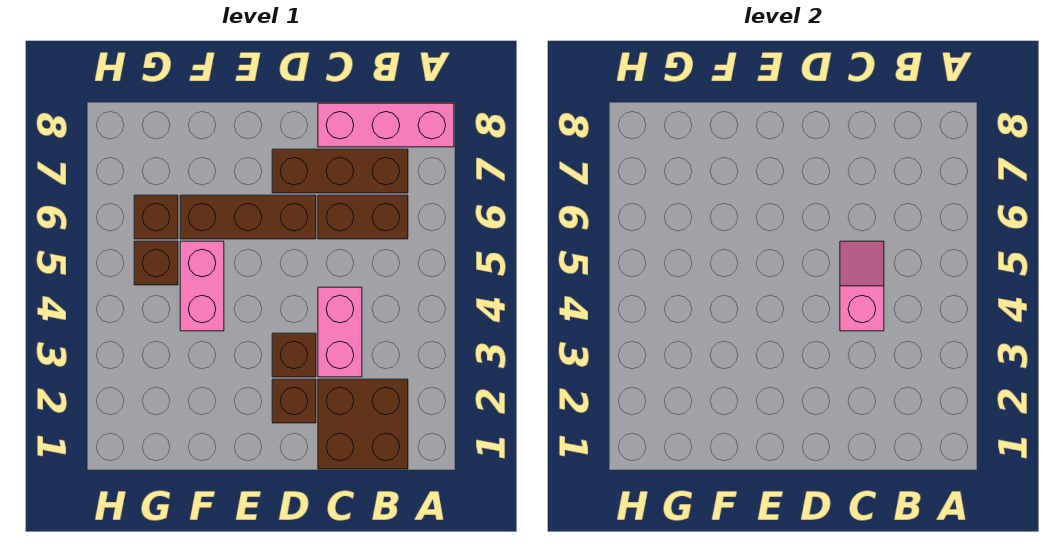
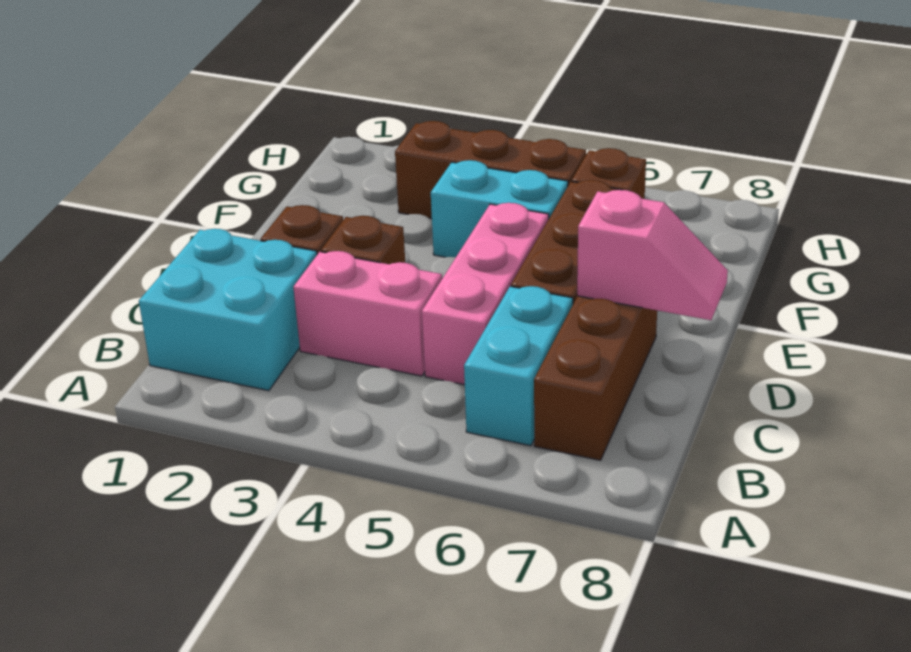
pink brick A8:C8 level 1 -> pink brick C5:E5 level 1
brown brick B1:C2 level 1 -> cyan brick B1:C2 level 1
brown brick B6:C6 level 1 -> cyan brick B6:C6 level 1
pink slope C4:C5 level 2 top 4 -> pink slope D7:D8 level 2 top 7
pink brick F4:F5 level 1 -> cyan brick F4:F5 level 1
brown brick G5 level 1 -> brown brick G3:G5 level 1

